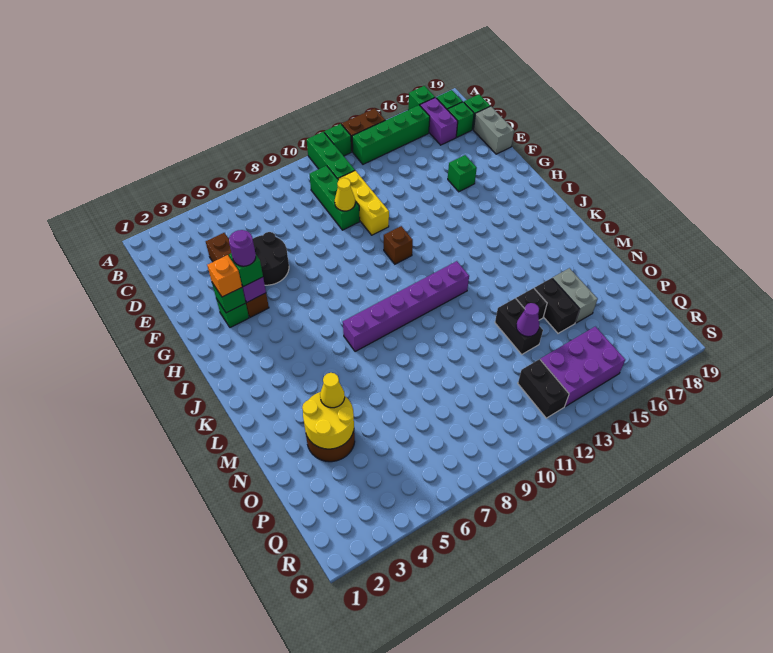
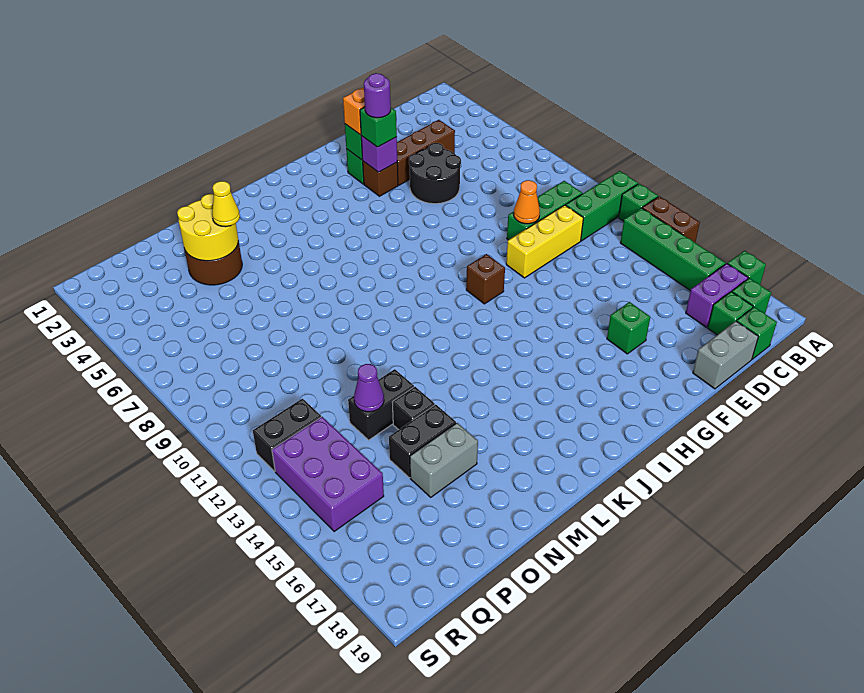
yellow cone E10 level 2 -> orange cone E10 level 2
purple brick K7:K12 level 1 -> none

